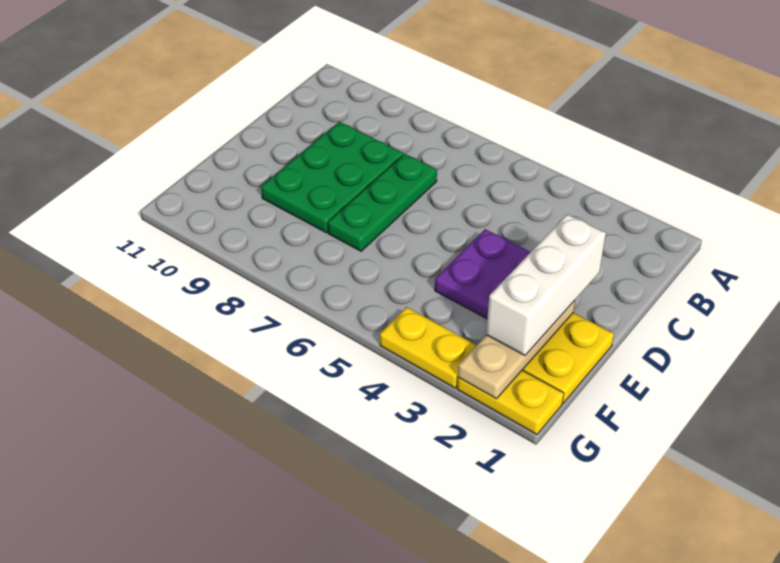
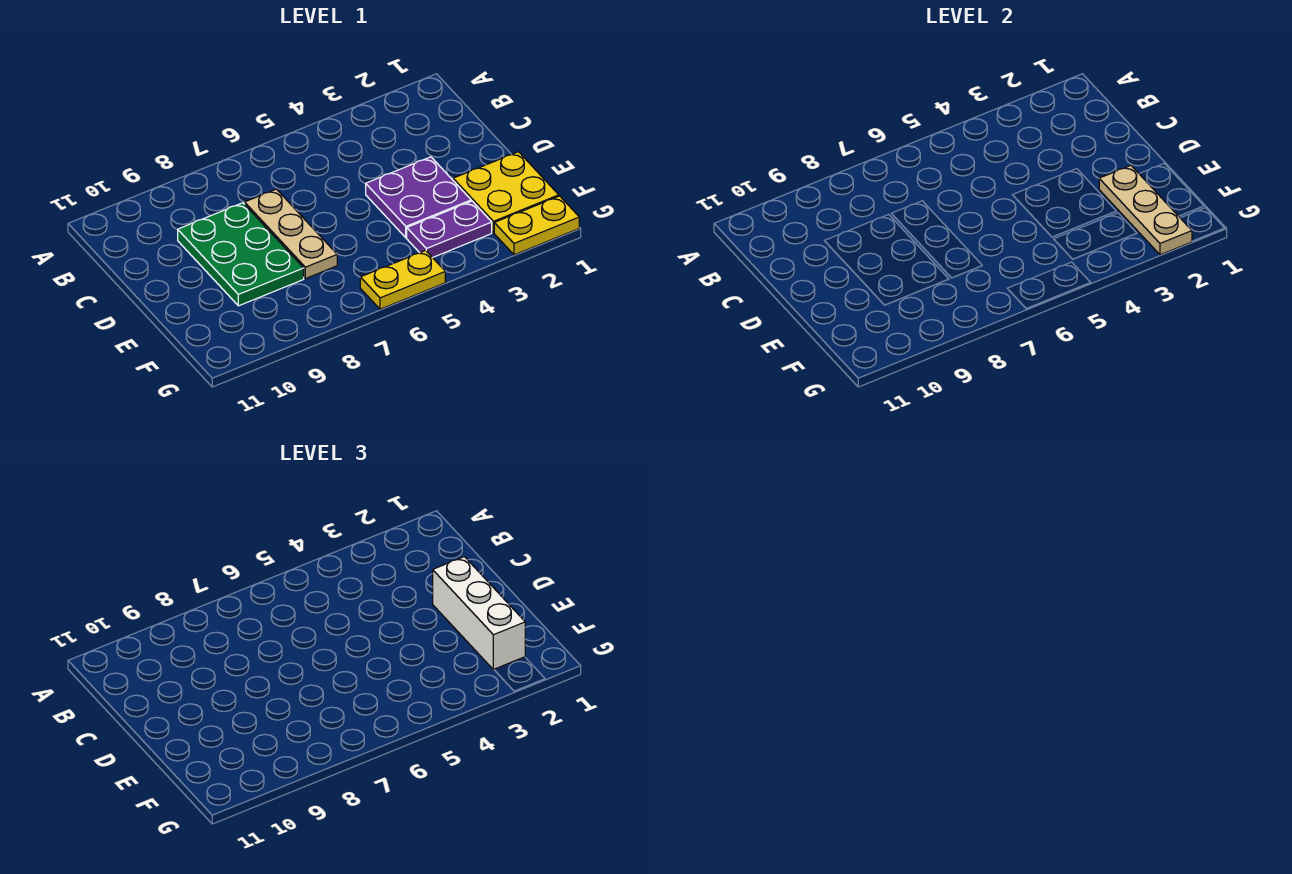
green plate C7:E7 level 1 -> tan plate C7:E7 level 1
none -> purple plate F3:F4 level 1
yellow plate G3:G4 level 1 -> yellow plate G5:G6 level 1

